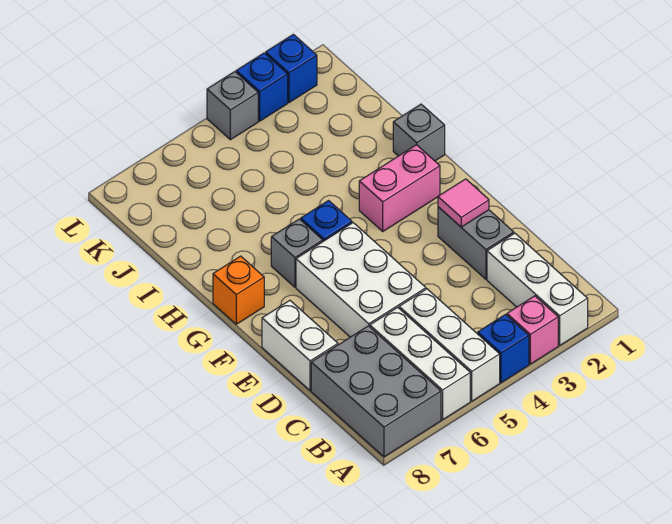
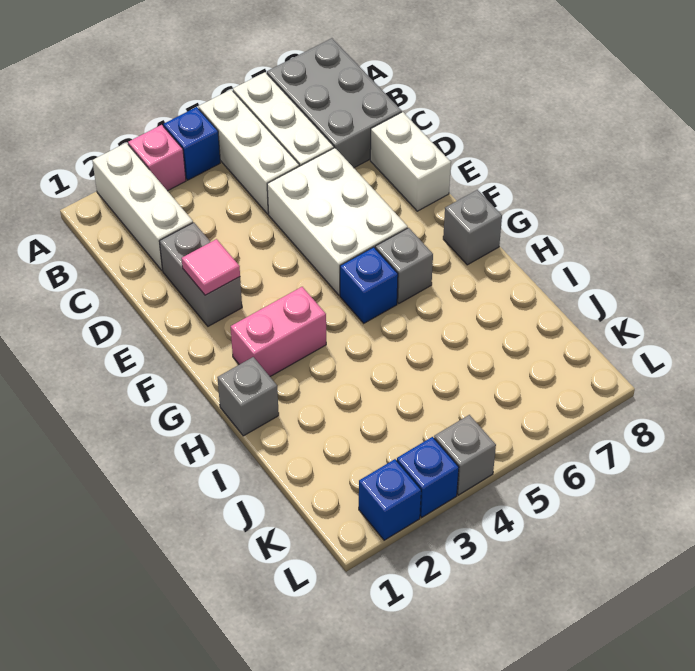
orange brick G8 level 1 -> grey brick G8 level 1

